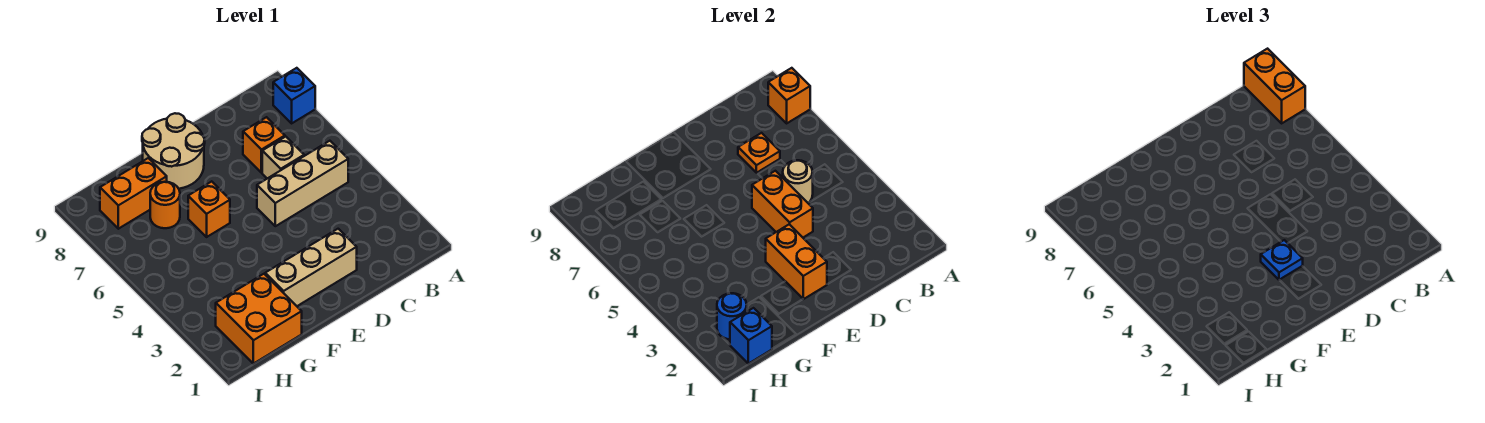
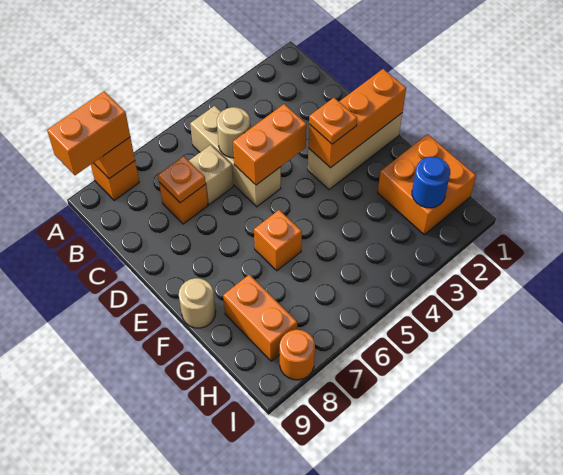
blue brick A8 level 1 -> orange brick A8 level 1
tan brick D2:F2 level 1 -> tan brick E1:E3 level 1
orange brick E2:E3 level 2 -> orange brick E1:E3 level 2
blue plate E3 level 3 -> orange plate E3 level 3
tan round brick E8:F9 level 1 -> tan round brick F9 level 1
orange round brick G7 level 1 -> orange round brick I8 level 1
blue brick H1 level 2 -> none

